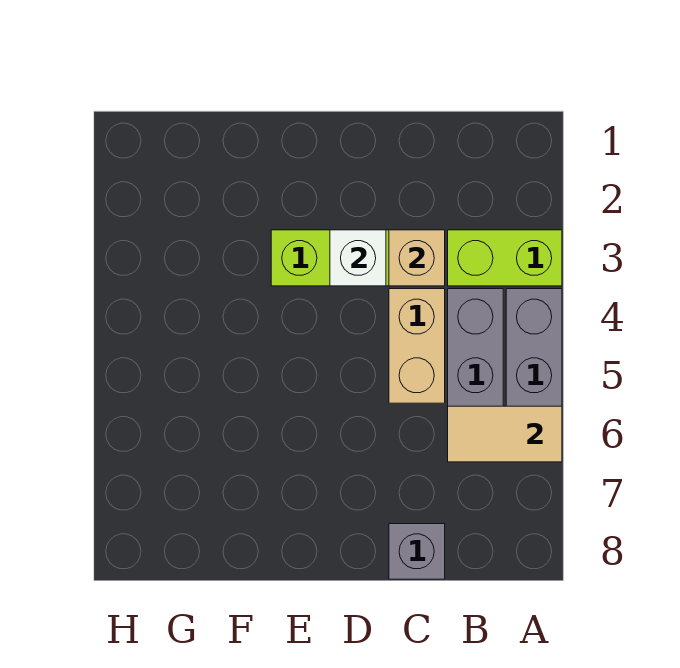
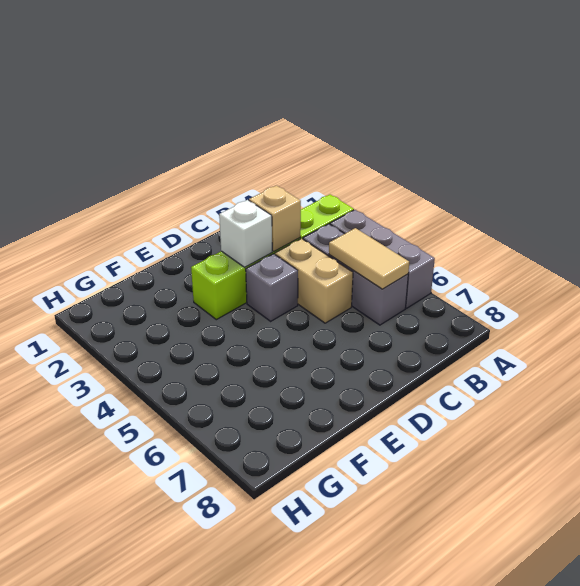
tan tile A6:B6 level 2 -> tan tile B5:B6 level 2
grey brick C8 level 1 -> grey brick D4 level 1

